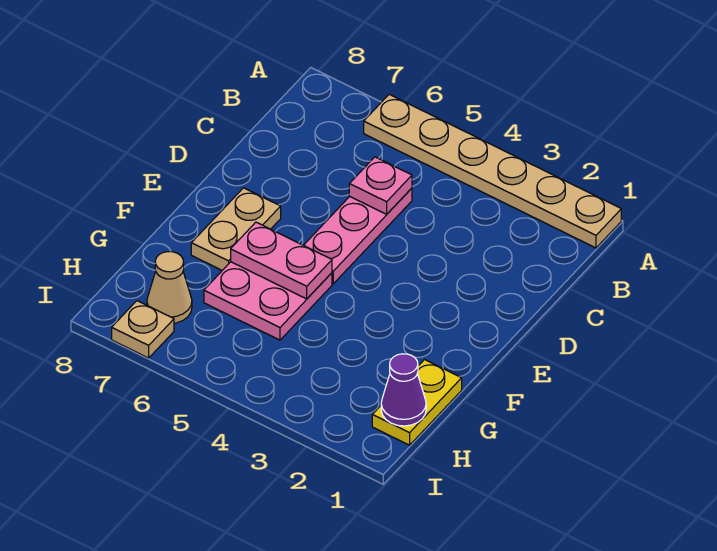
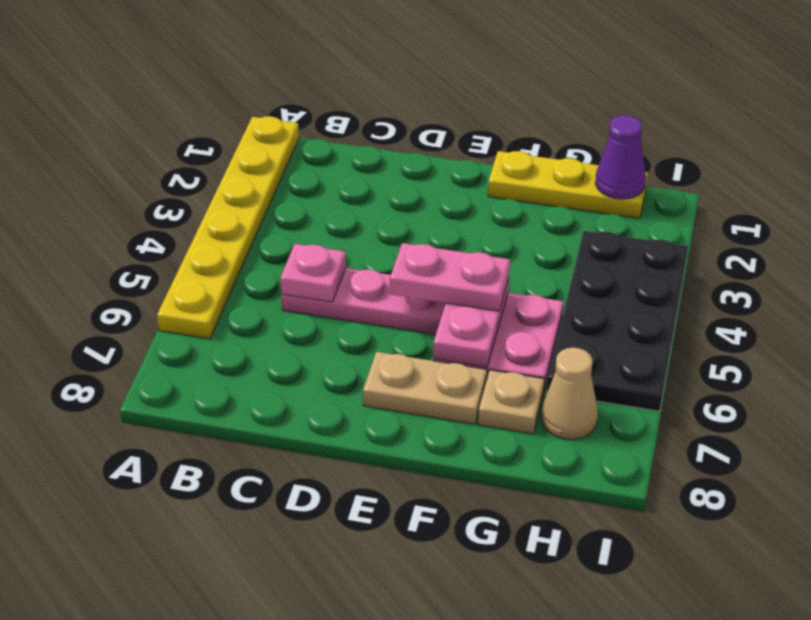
tan plate A1:A6 level 1 -> yellow plate A1:A6 level 1
none -> pink plate E5:F5 level 3
yellow plate G1:H1 level 1 -> yellow plate F1:H1 level 1
none -> black plate H3:I6 level 1
tan plate I7 level 1 -> tan plate G7 level 1

